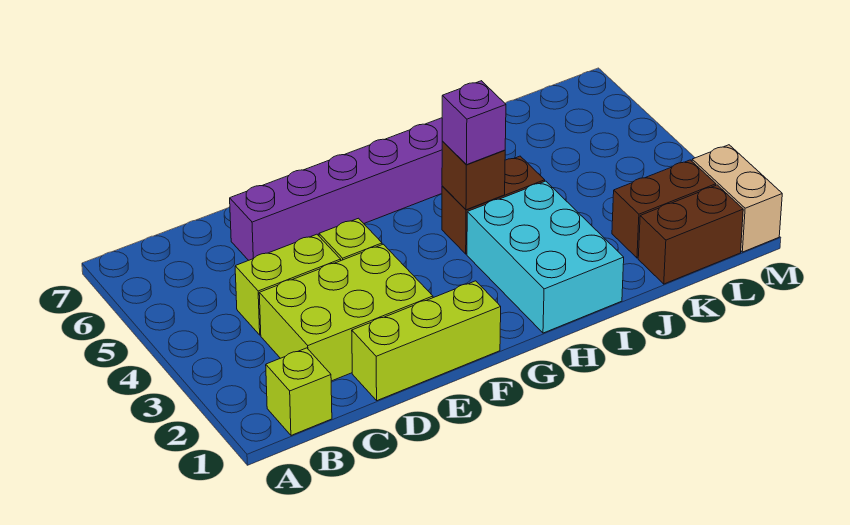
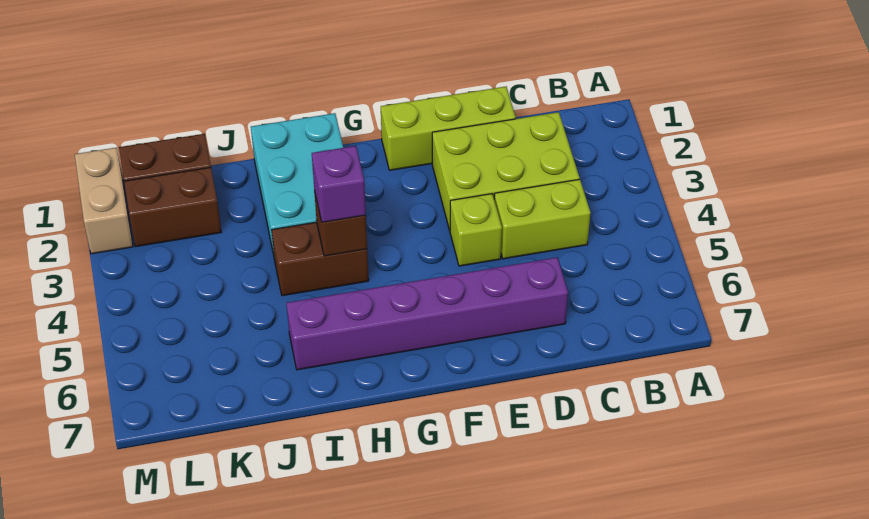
lime brick B1 level 1 -> none

